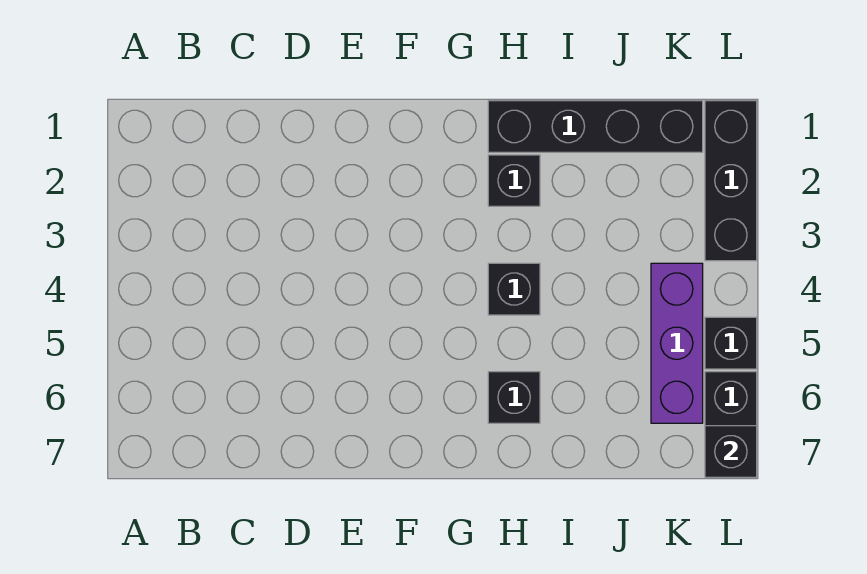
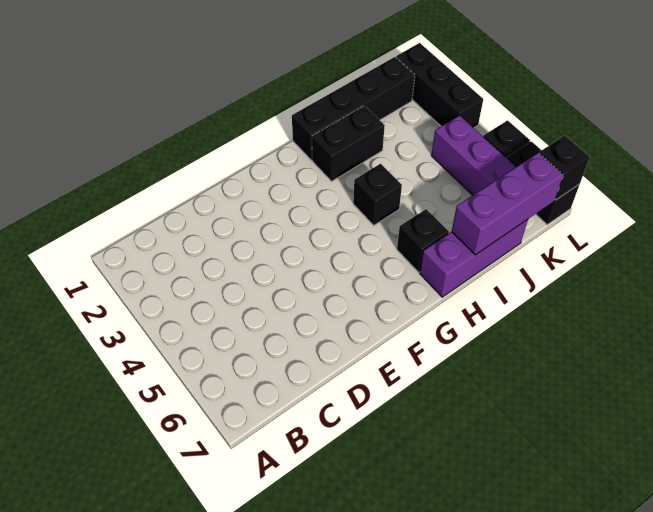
black brick H2 level 1 -> black brick H2:I2 level 1
none -> purple brick H7:J7 level 1
none -> purple brick I7:K7 level 2

